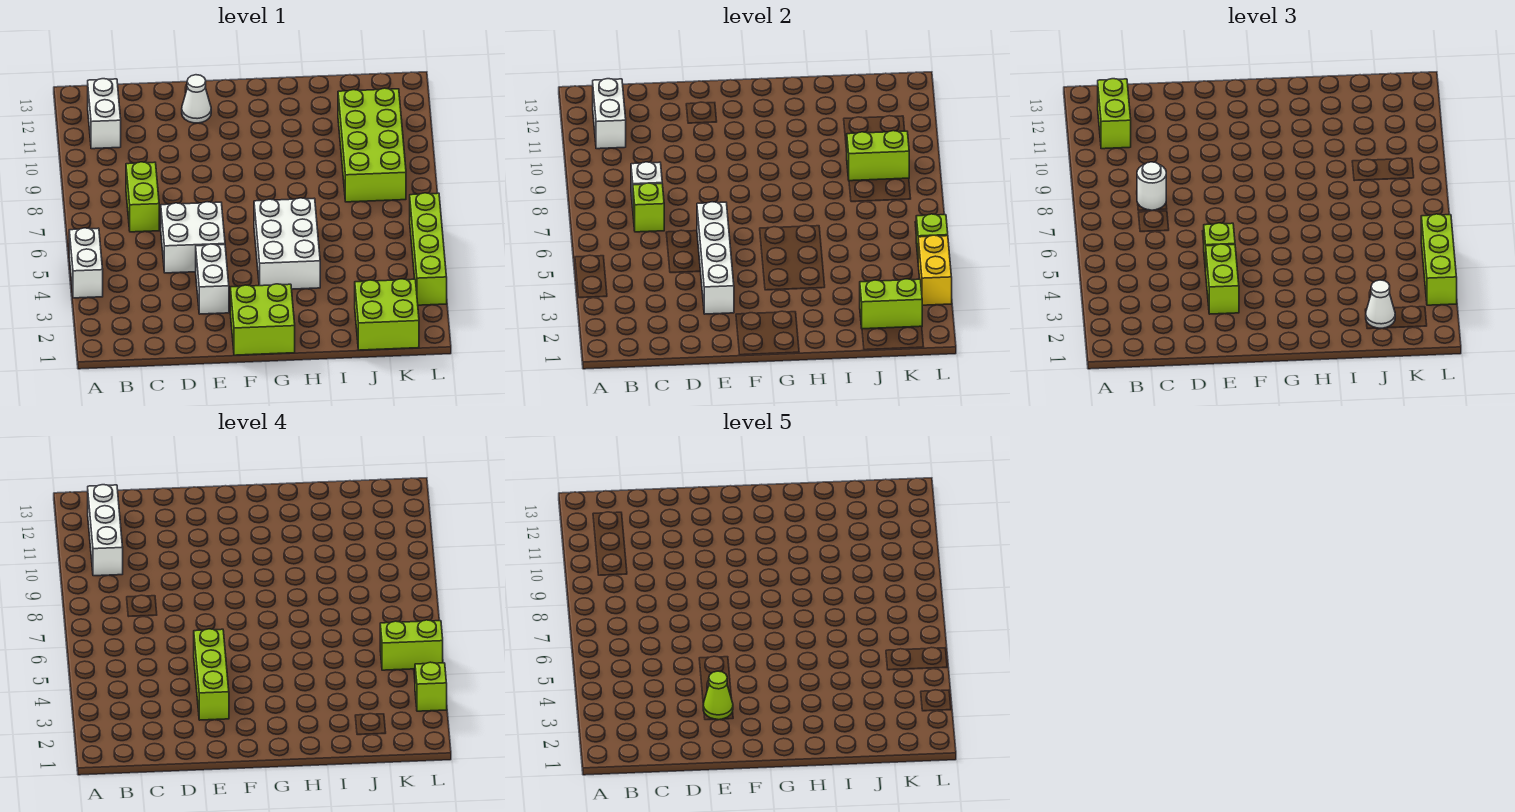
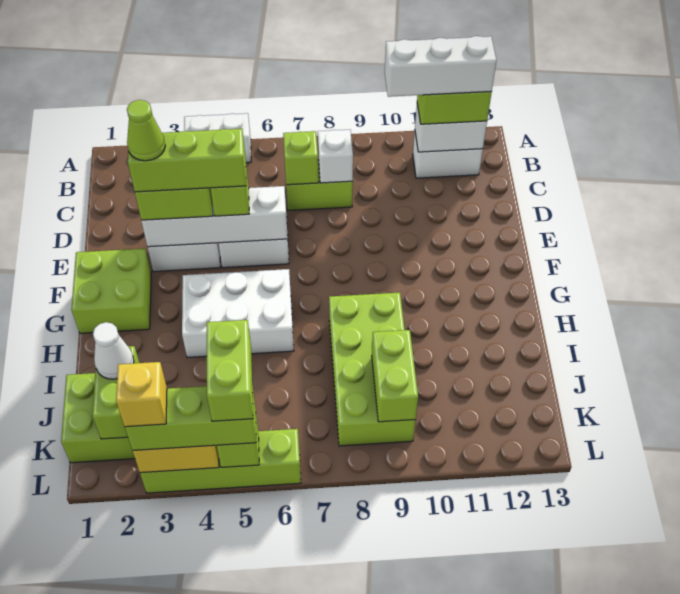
white round brick C8 level 3 -> none
white cone E12 level 1 -> none
lime brick J8:K11 level 1 -> lime brick H8:K9 level 1
lime brick L3 level 4 -> yellow brick L3 level 4

